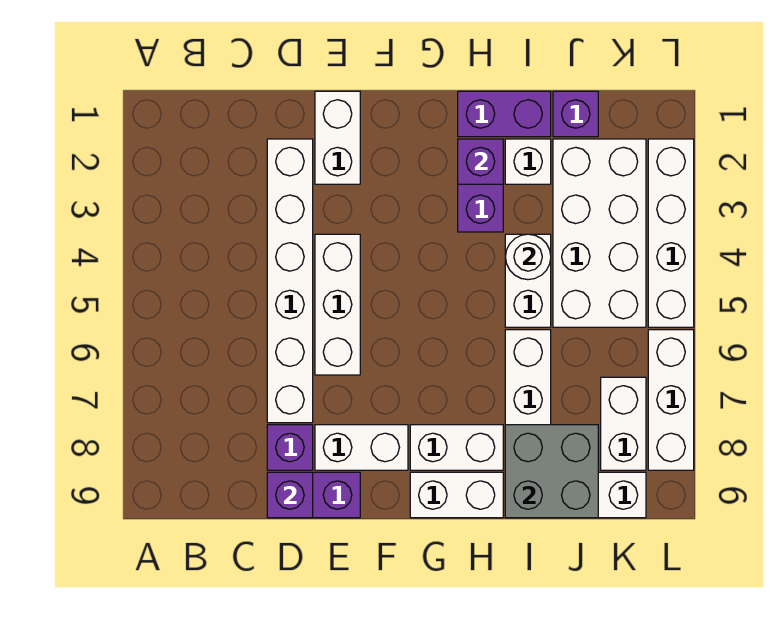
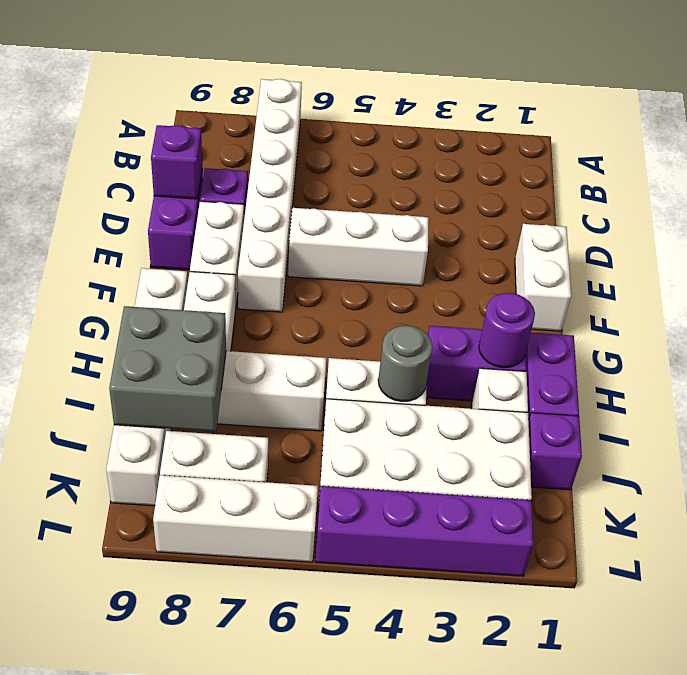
white brick D2:D7 level 1 -> white brick A7:F7 level 1
white brick E1:E2 level 1 -> white brick E1:F1 level 1
purple brick H2 level 2 -> purple round brick H2 level 2
white round brick I4 level 2 -> grey round brick I4 level 2
white brick L2:L5 level 1 -> purple brick L2:L5 level 1

